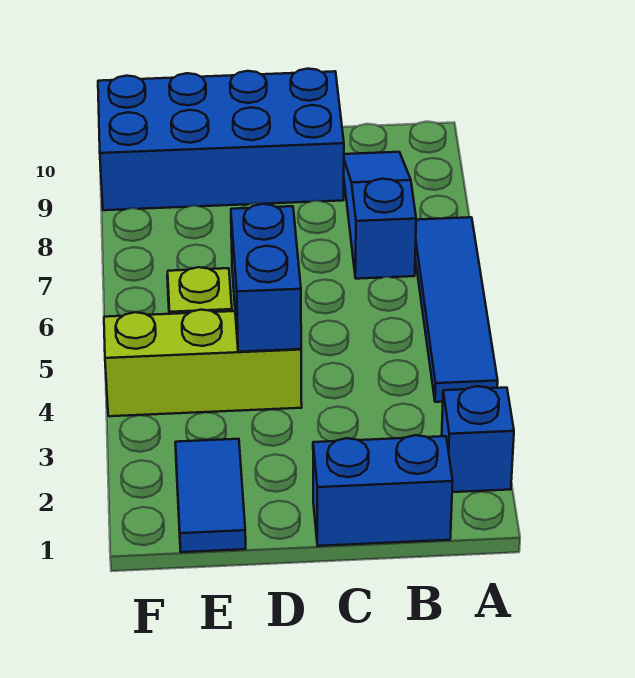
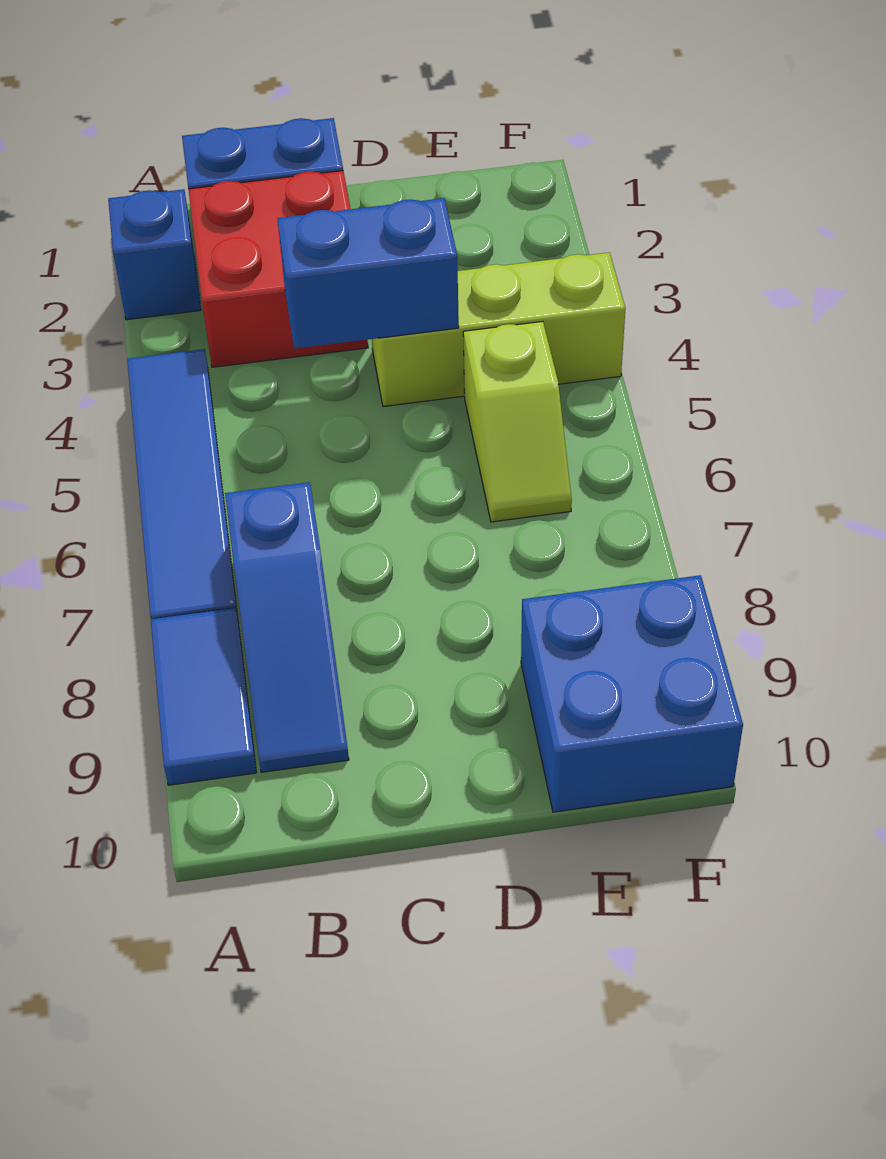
none -> red brick B2:C3 level 1
blue brick C9:F10 level 1 -> blue brick E9:F10 level 1
blue brick D4:D5 level 2 -> blue brick C4:D4 level 2
blue tile E1:E2 level 1 -> blue tile A8:A9 level 1

